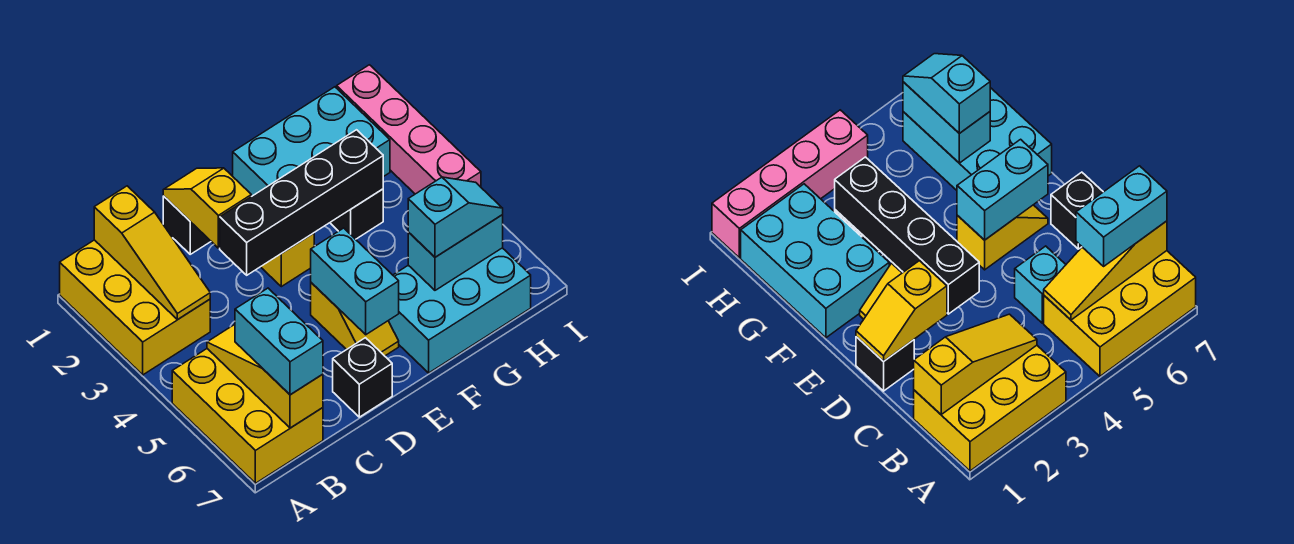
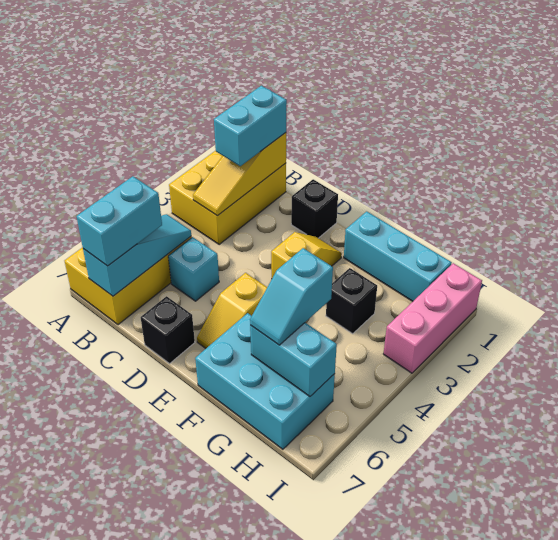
yellow slope B5:B7 level 2 top 7 -> cyan slope B5:B7 level 2 top 7
yellow slope D1:D2 level 2 top 2 -> none
black brick D3:G3 level 2 -> none
cyan brick E5:E6 level 2 -> cyan brick B1:B2 level 3
cyan brick F1:H2 level 1 -> cyan brick F1:H1 level 1
cyan slope G6:H6 level 3 top G -> cyan slope G5:G6 level 3 top 5
pink brick I1:I4 level 1 -> pink brick I1:I3 level 1

